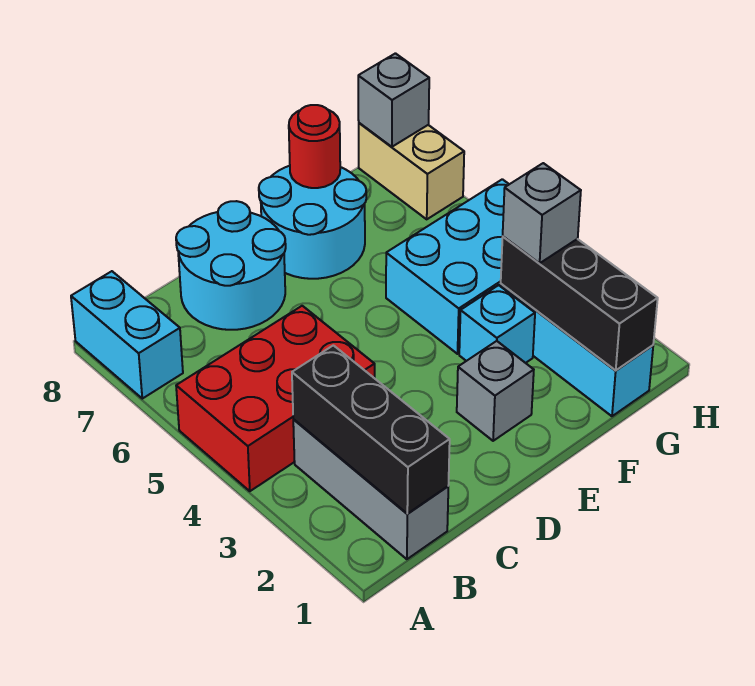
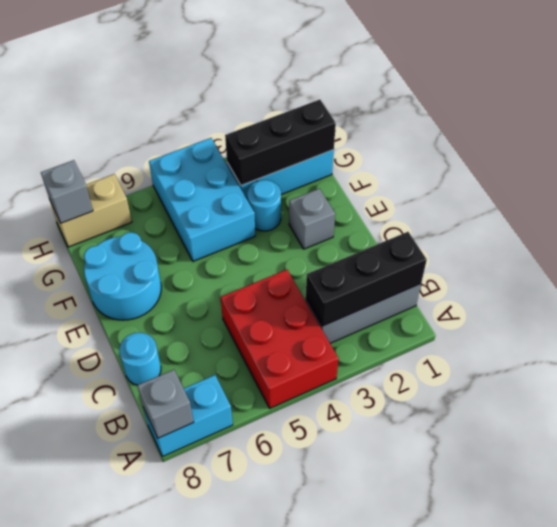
cyan round brick C7:D8 level 1 -> cyan round brick C8 level 1
cyan brick F3 level 1 -> cyan round brick F3 level 1
red round brick F8 level 2 -> none
grey brick G3 level 3 -> grey brick A8 level 2

